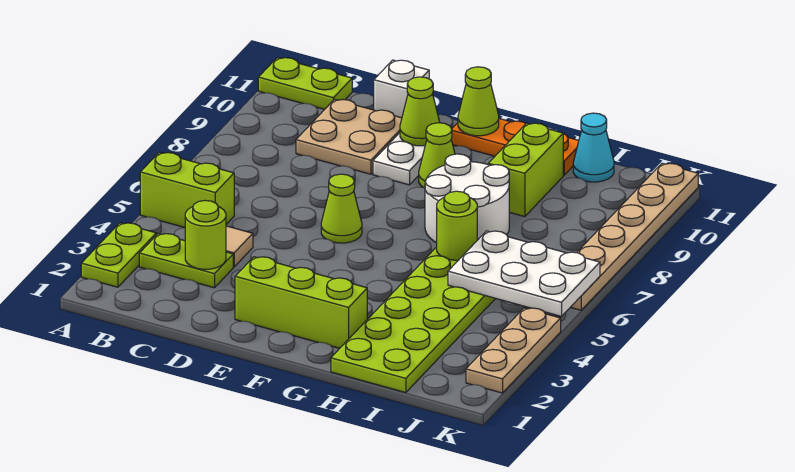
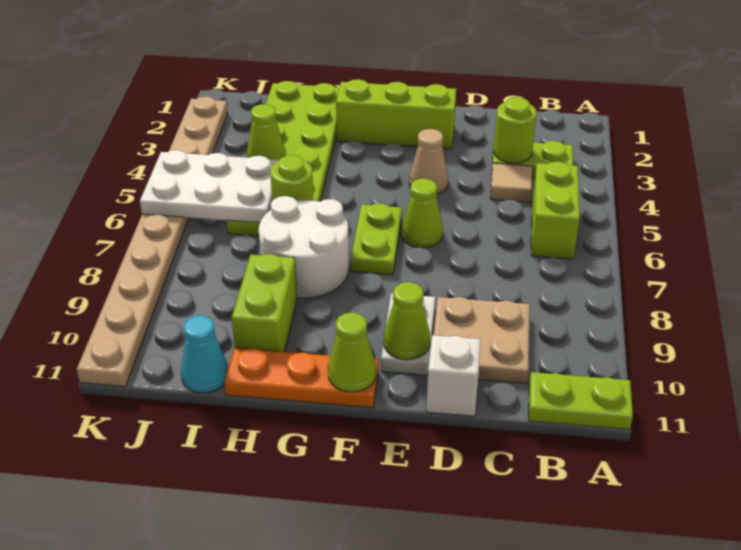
lime plate A2:A3 level 1 -> lime plate F6:F7 level 1
lime brick A5:B5 level 1 -> lime brick B5:B6 level 1
none -> tan cone E4 level 1
lime cone F9 level 1 -> lime cone I4 level 2

